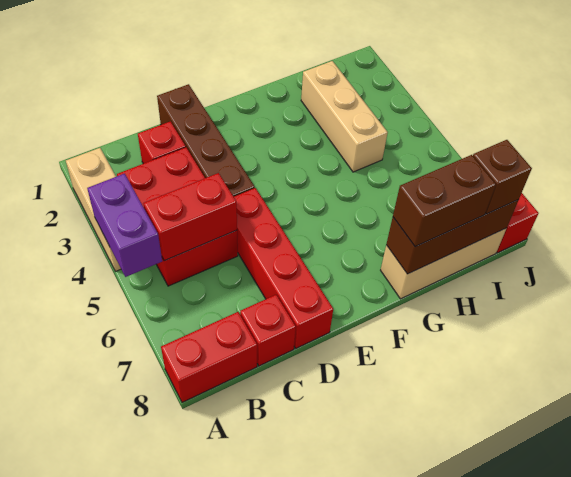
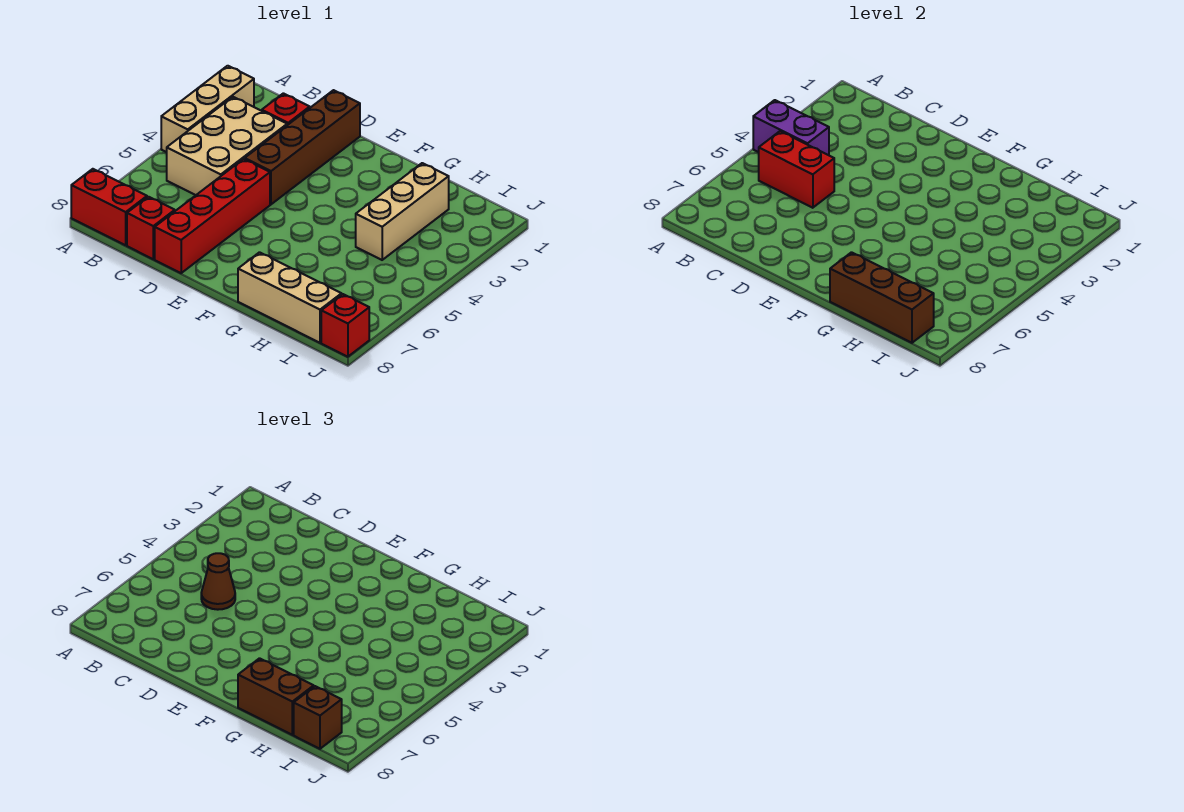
purple brick A4:A5 level 2 -> purple brick A4:B4 level 2
red brick B3:C5 level 1 -> tan brick B3:C5 level 1
none -> brown cone C5 level 3

